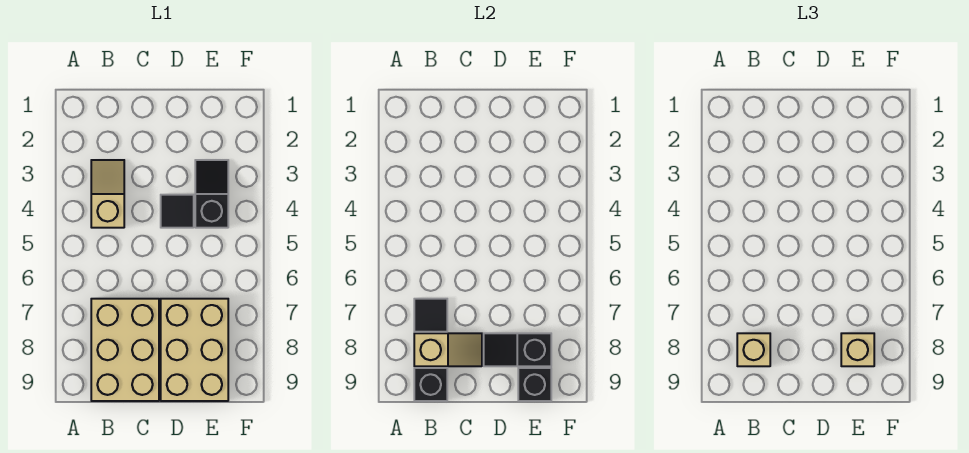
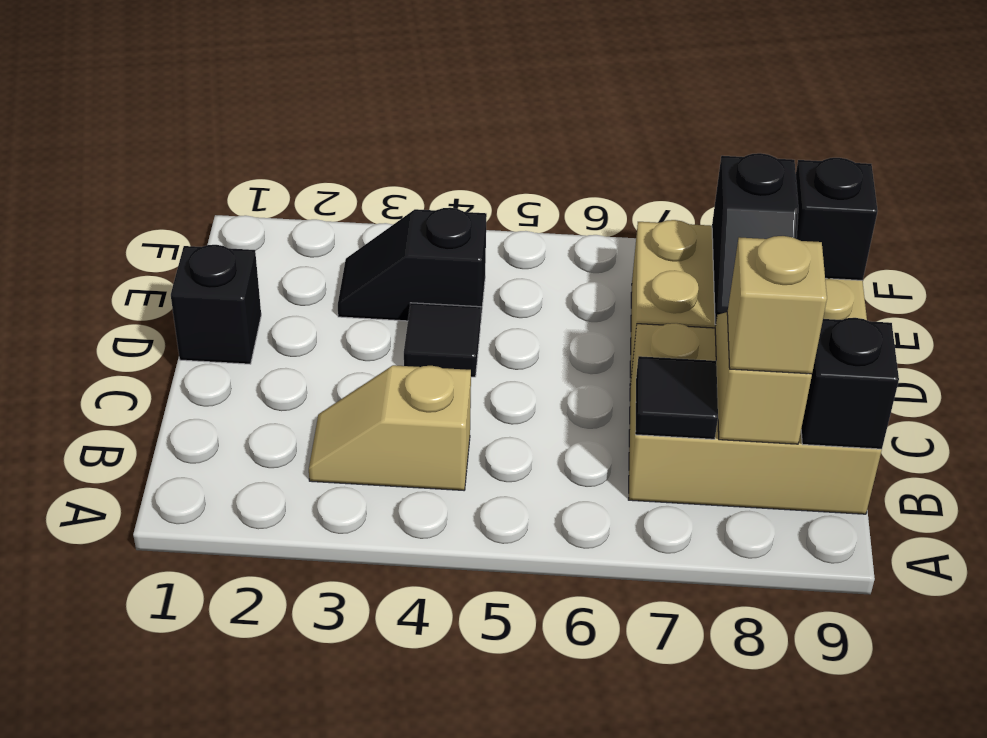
none -> black brick D1 level 1
tan brick E8 level 3 -> none

